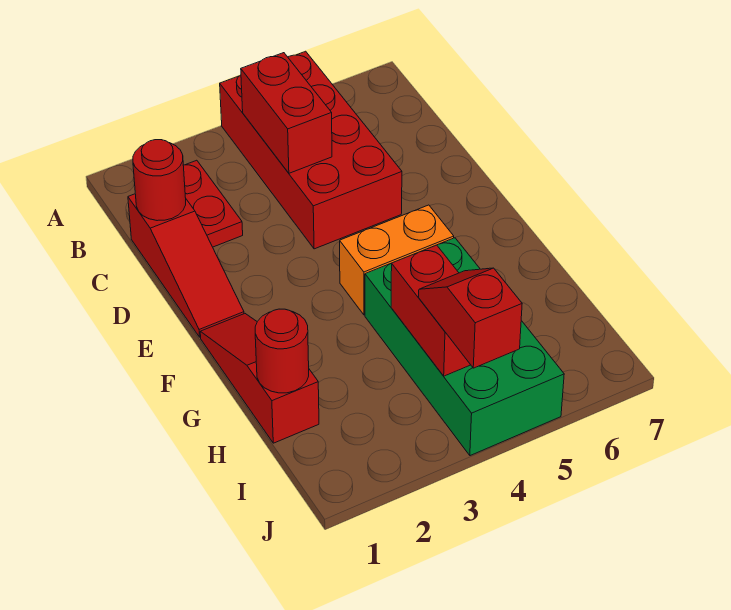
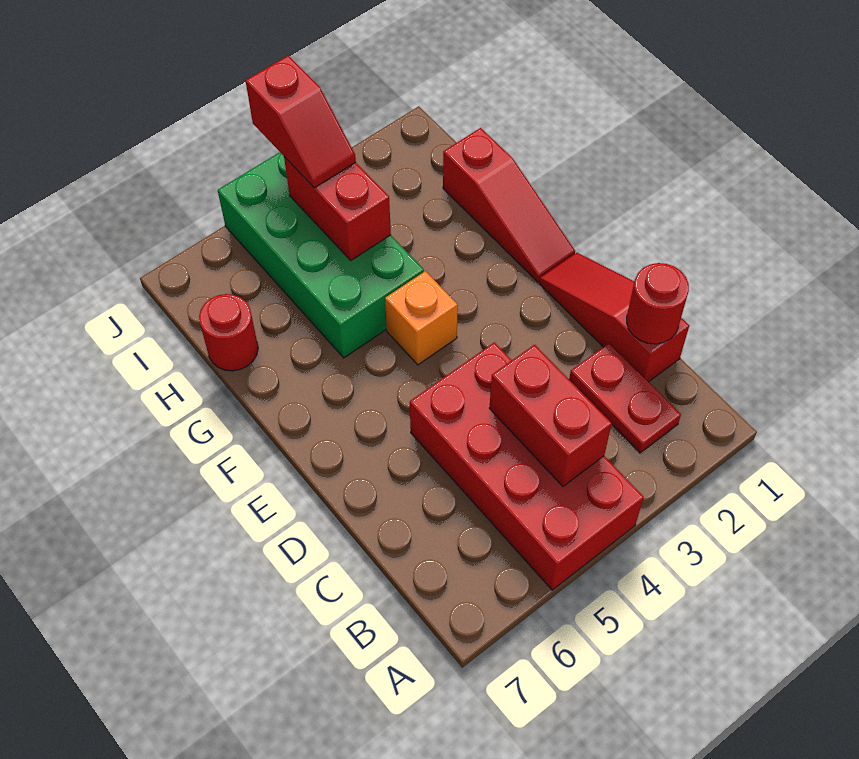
orange brick F4:F5 level 1 -> orange brick F4 level 1
red round brick H1 level 2 -> red round brick H7 level 1

